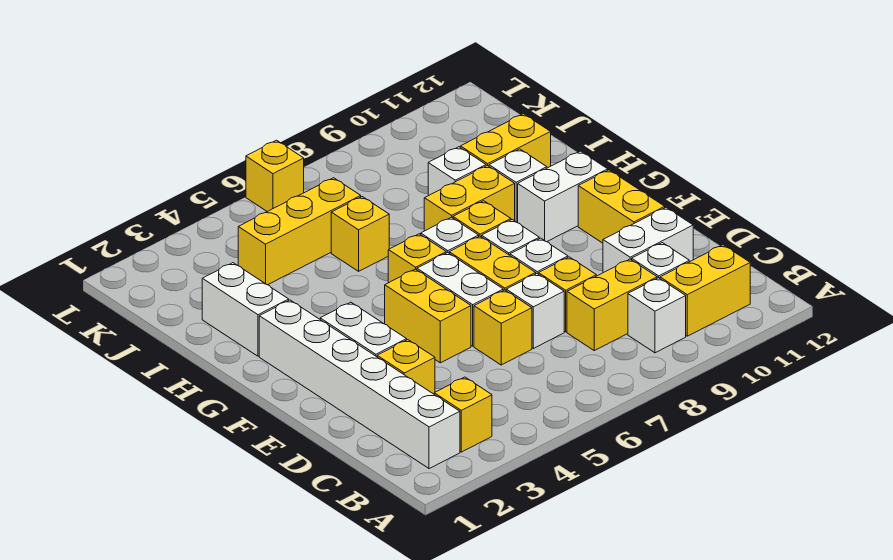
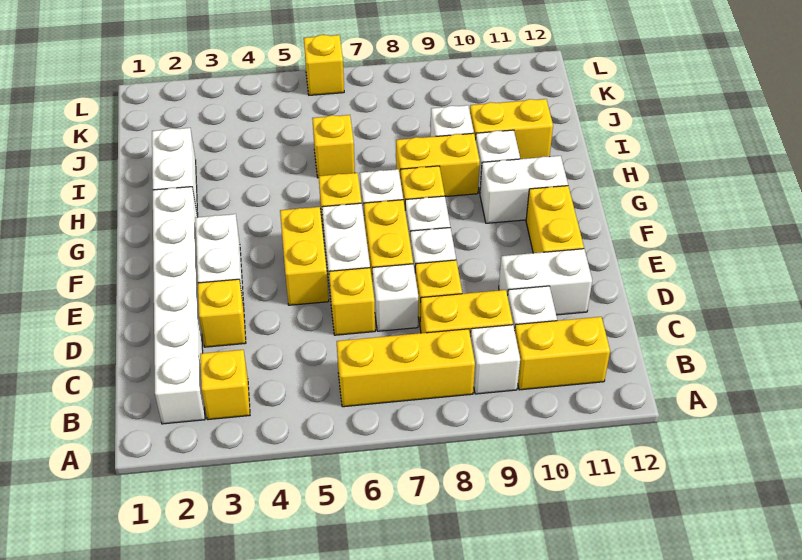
yellow brick J4:J6 level 1 -> yellow brick B6:B8 level 1

